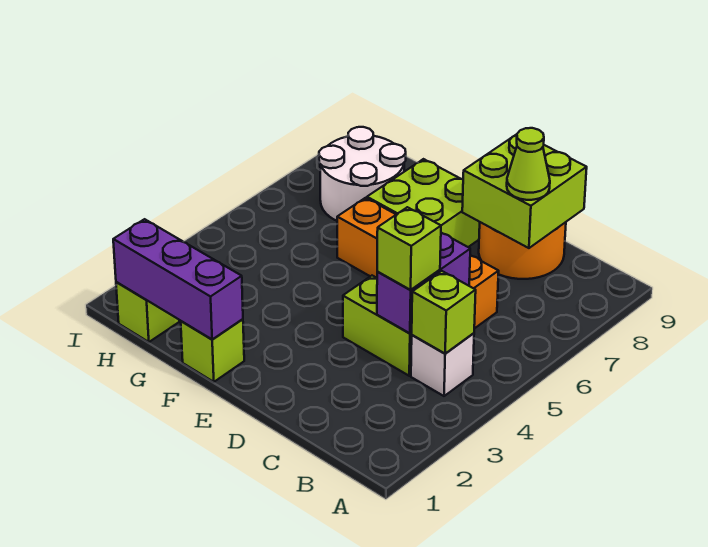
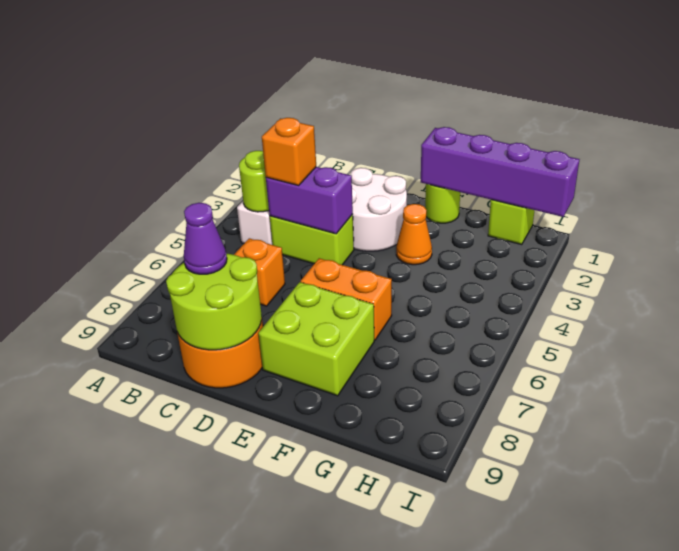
lime brick B4 level 2 -> lime round brick B4 level 2
purple brick C4:C5 level 2 -> purple brick C4:D4 level 2
lime brick C4 level 3 -> orange brick C4 level 3
lime brick C8:D9 level 2 -> lime round brick C8:D9 level 2
lime cone C8 level 3 -> purple cone C8 level 3
lime brick F1 level 1 -> lime round brick F1 level 1
purple brick F1:H1 level 2 -> purple brick F1:I1 level 2
none -> orange cone F3 level 1
white round brick G7:H8 level 1 -> white round brick D2:E3 level 1

